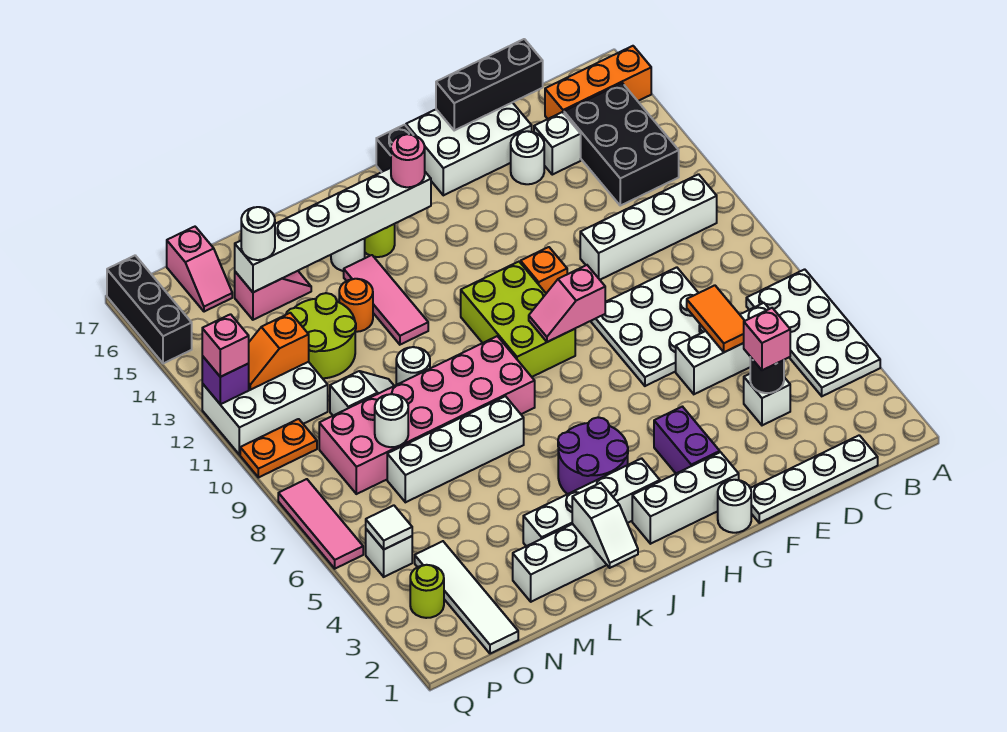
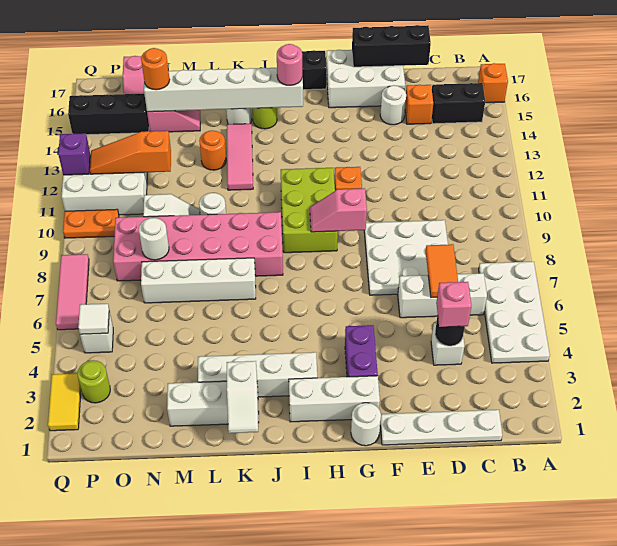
orange brick A16:C16 level 1 -> orange brick A16 level 1
white brick B11:E11 level 1 -> none
black brick B13:C15 level 1 -> black brick B15:C15 level 1
white brick D15 level 1 -> orange brick D15 level 1
purple round brick I4:J5 level 1 -> none
lime round brick M12:N13 level 1 -> none
white round brick N15 level 3 -> orange round brick N15 level 3
white tile O1:O4 level 1 -> none
orange slope O12:P12 level 2 top O -> orange slope N12:P12 level 2 top N
none -> yellow tile Q2:Q3 level 1
pink brick Q12 level 3 -> none
black brick Q15:Q17 level 1 -> black brick O15:Q15 level 1

